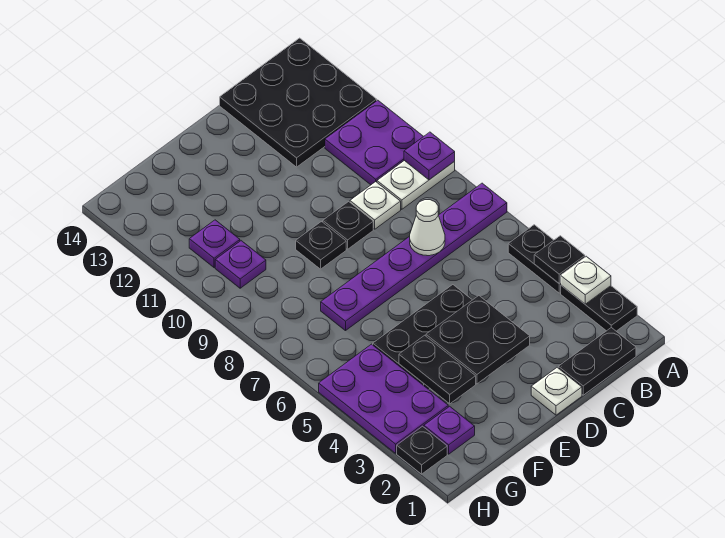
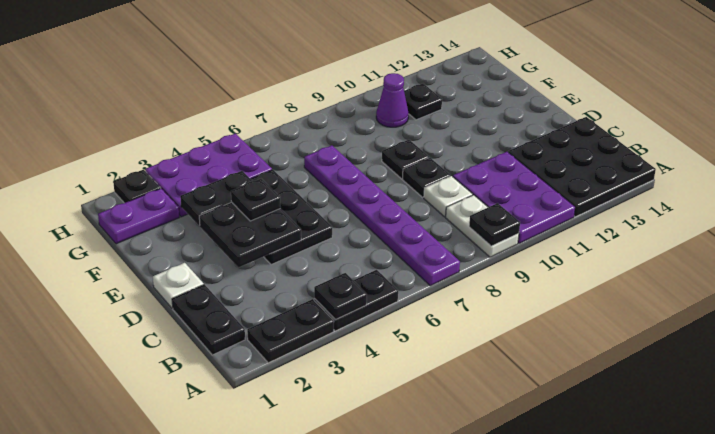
white plate A3 level 2 -> none
purple plate A9 level 2 -> black plate A9 level 2
purple plate A10:B11 level 1 -> purple plate A10:C11 level 1
white cone C7 level 2 -> none
none -> black plate E4 level 3
purple plate G2 level 1 -> purple plate G1:G2 level 1
purple plate G10 level 1 -> purple cone G10 level 1
purple plate G11 level 1 -> black plate G11 level 1

